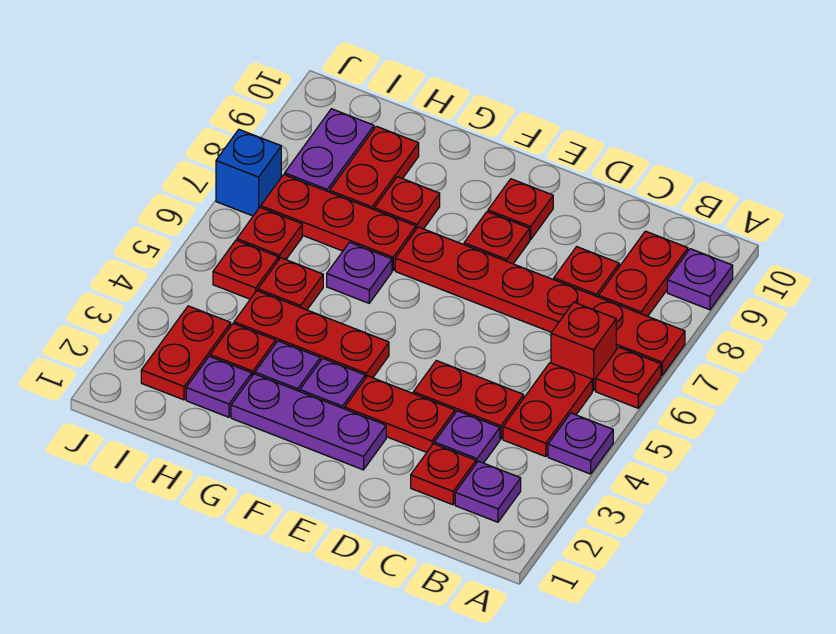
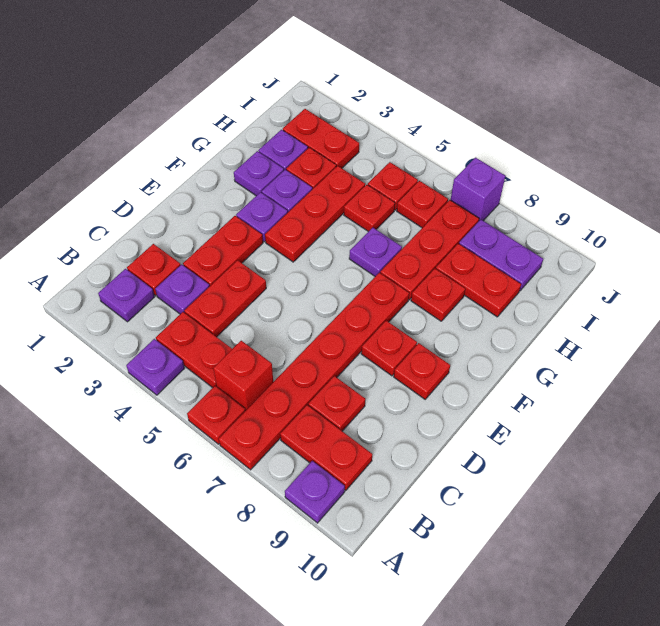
purple plate E2:G2 level 1 -> purple plate G2 level 1
blue brick J7 level 1 -> purple brick J7 level 1

